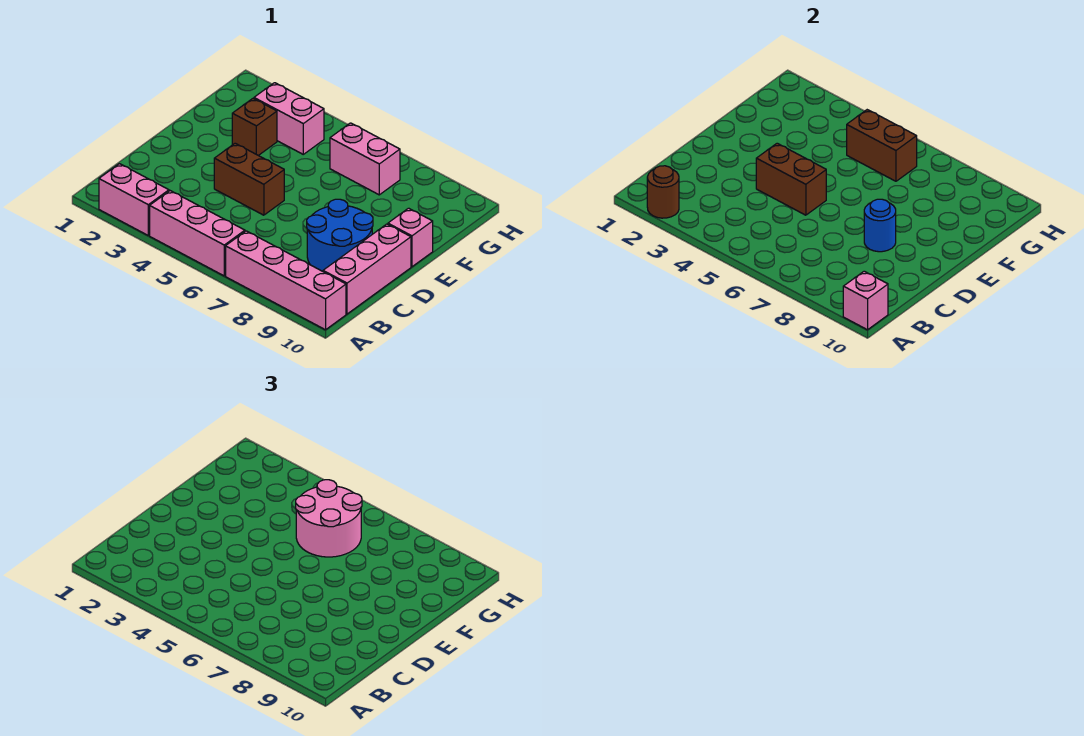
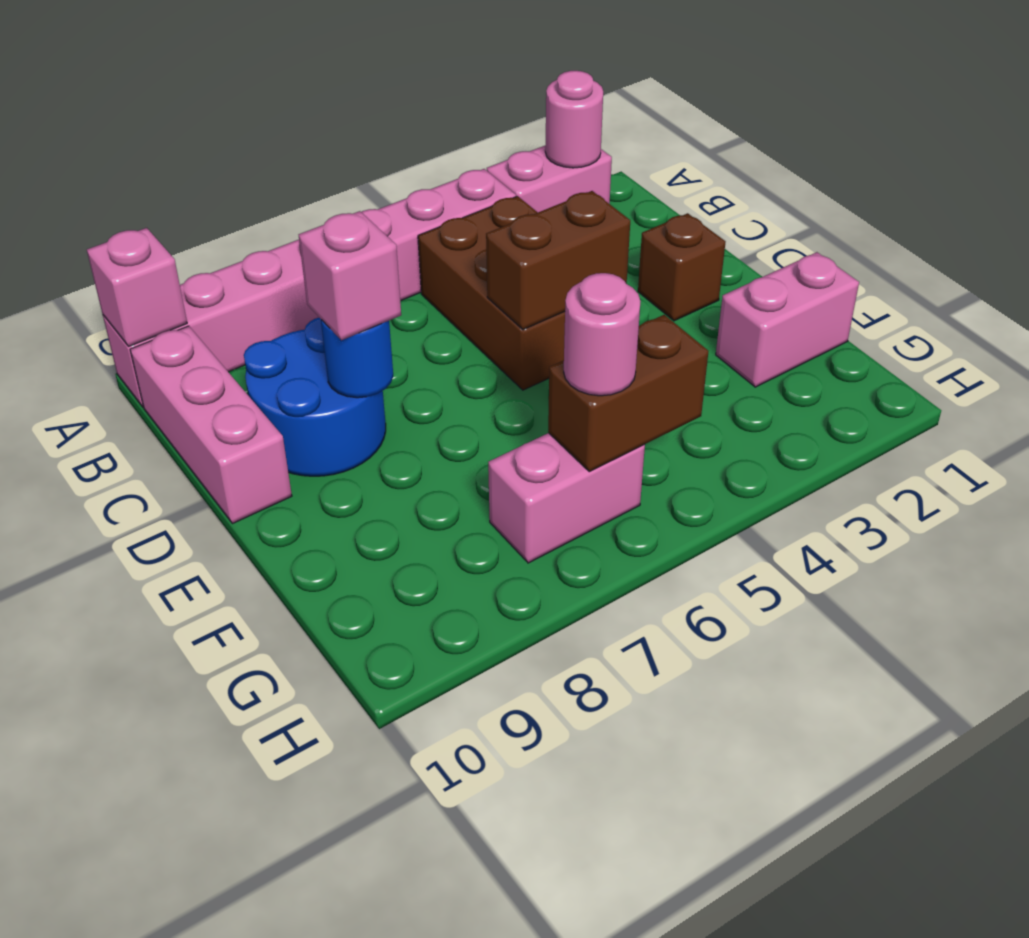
brown round brick A2 level 2 -> pink round brick A2 level 2
brown brick D4:D5 level 1 -> brown brick B4:D5 level 1
pink brick E10 level 1 -> pink brick D8 level 3
brown brick F3 level 1 -> brown brick D2 level 1
pink round brick F5:G6 level 3 -> pink round brick G6 level 3
pink brick G3:G4 level 1 -> pink brick F1:F2 level 1

